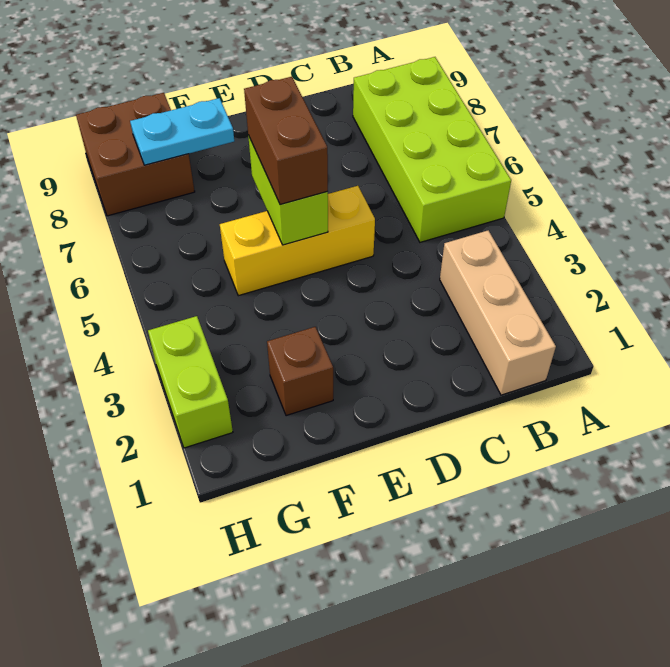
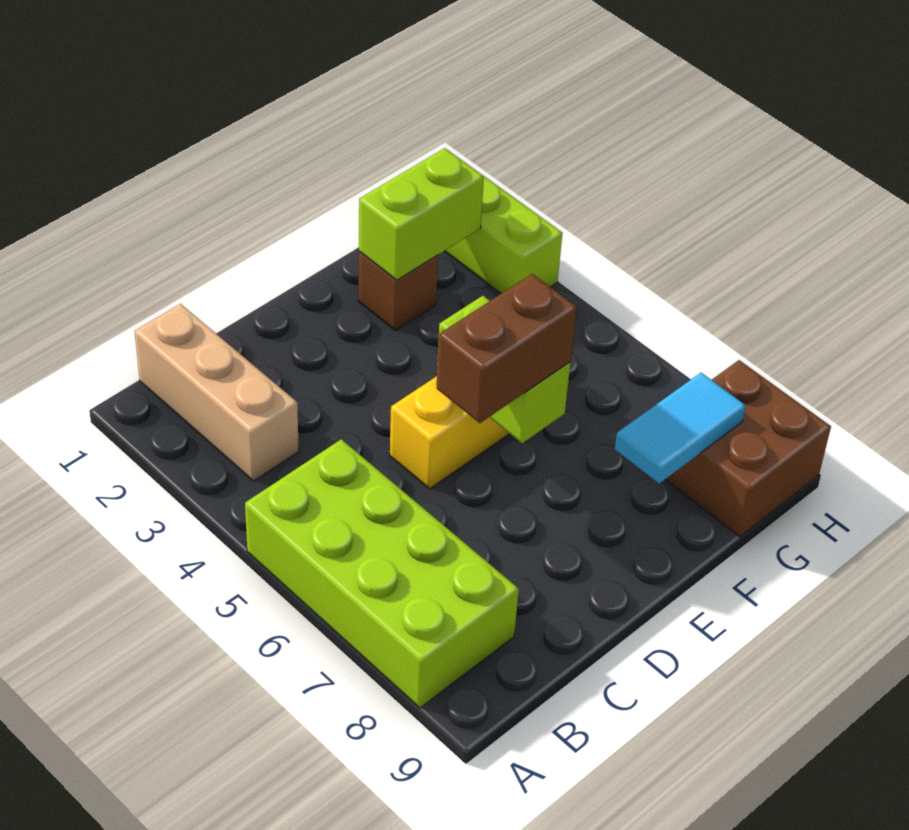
brown brick E5:E6 level 3 -> brown brick D6:E6 level 3
none -> lime brick F2:G2 level 2
cyan plate F8:G8 level 2 -> cyan tile F8:G8 level 2

